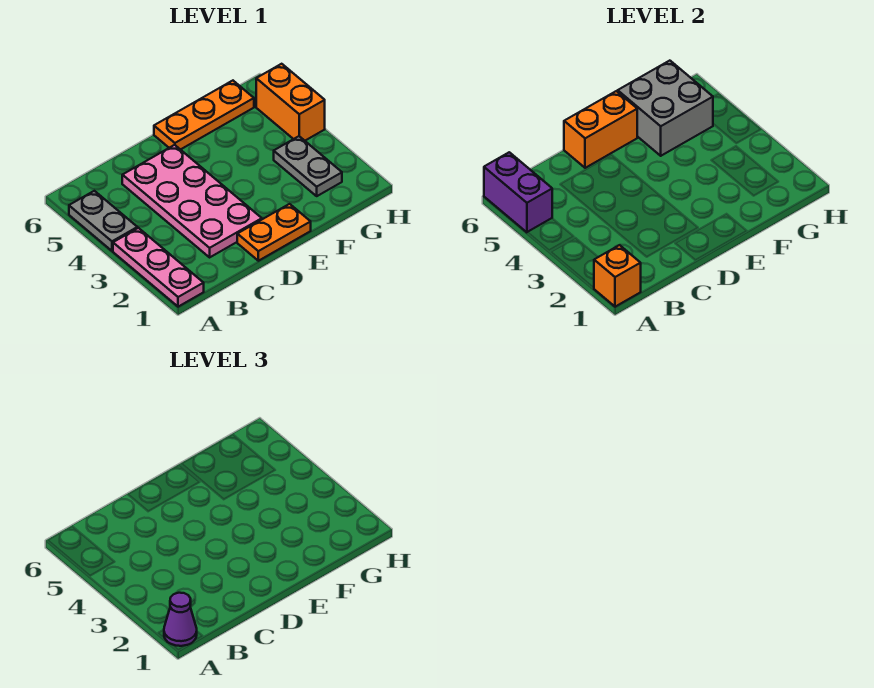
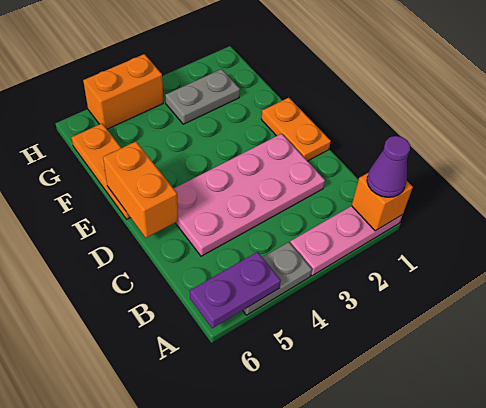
purple brick A5:A6 level 2 -> purple plate A5:A6 level 2
grey brick F5:G6 level 2 -> none

